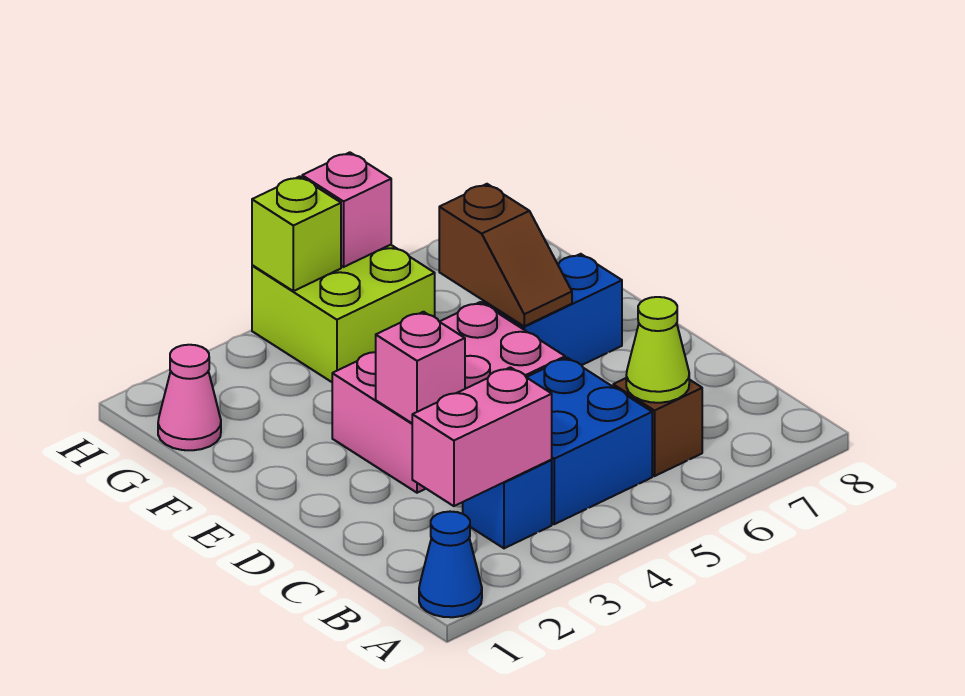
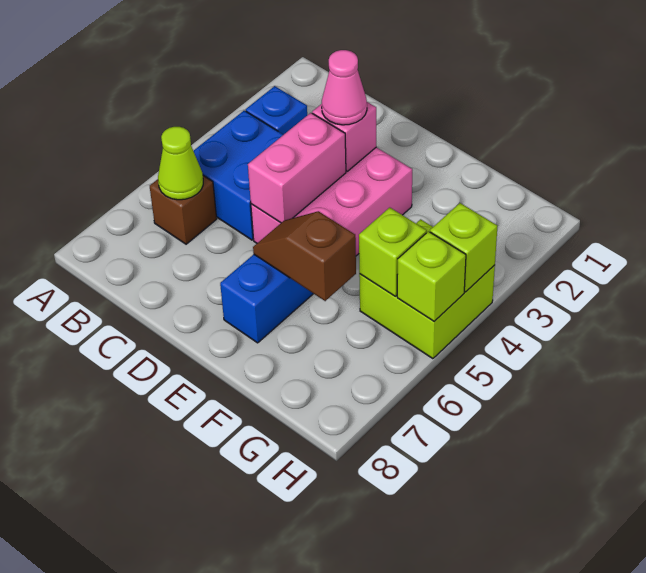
blue cone A1 level 1 -> none
pink brick B2:B3 level 2 -> pink brick D4:D5 level 2
pink cone G1 level 1 -> pink cone D3 level 3
none -> lime brick G5 level 2
pink brick H5 level 2 -> lime brick H5 level 2

